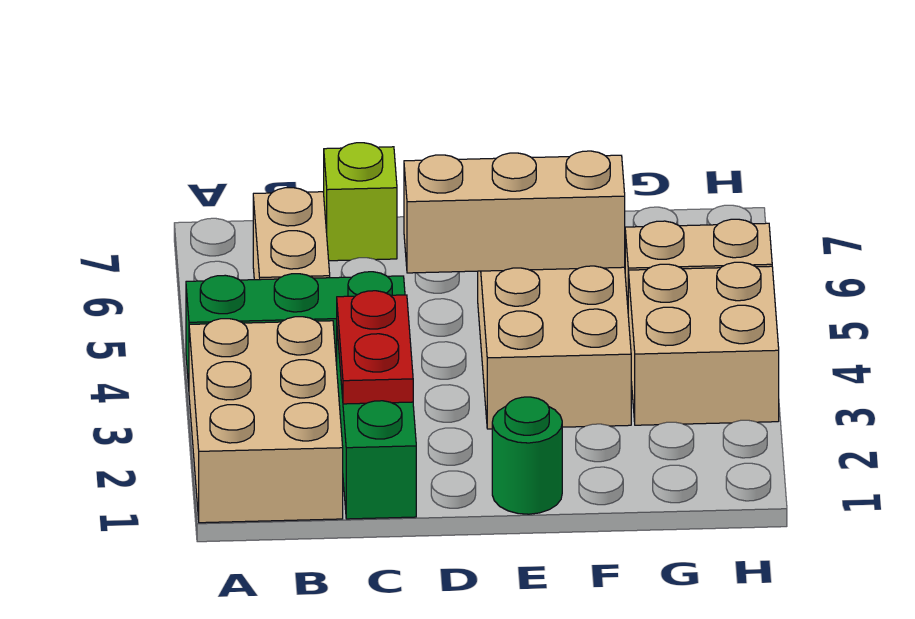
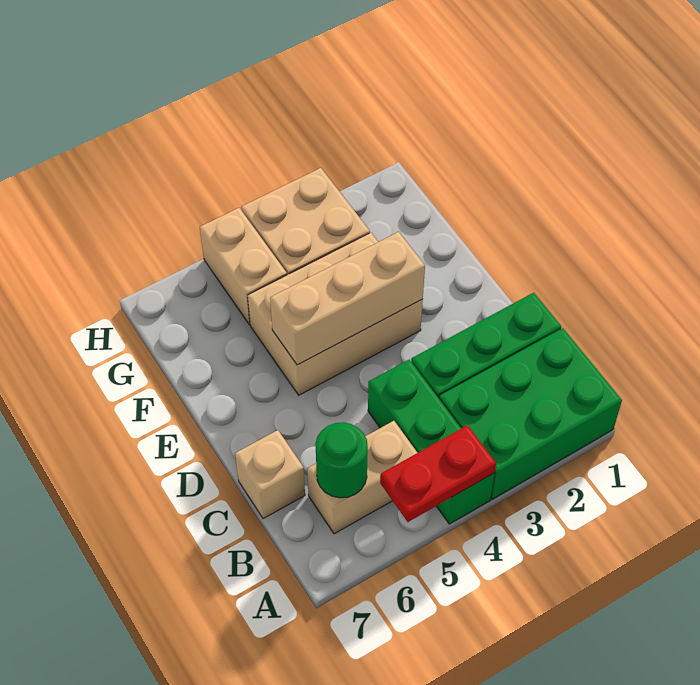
tan brick A1:B3 level 1 -> green brick A1:B3 level 1
red plate C2:C3 level 2 -> red plate A4:A5 level 2
lime brick C7 level 1 -> tan brick C7 level 1
tan brick D5:F5 level 2 -> tan brick E3:E5 level 2
green round brick E1 level 1 -> green round brick B6 level 2

